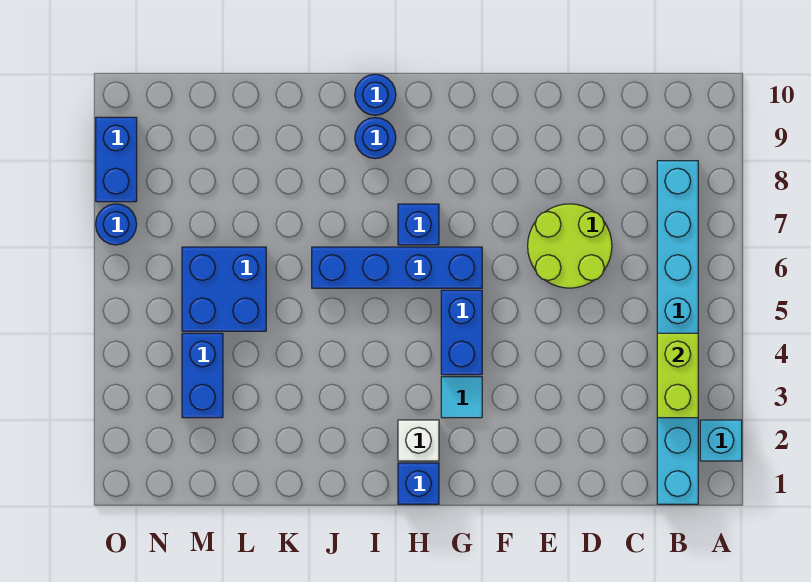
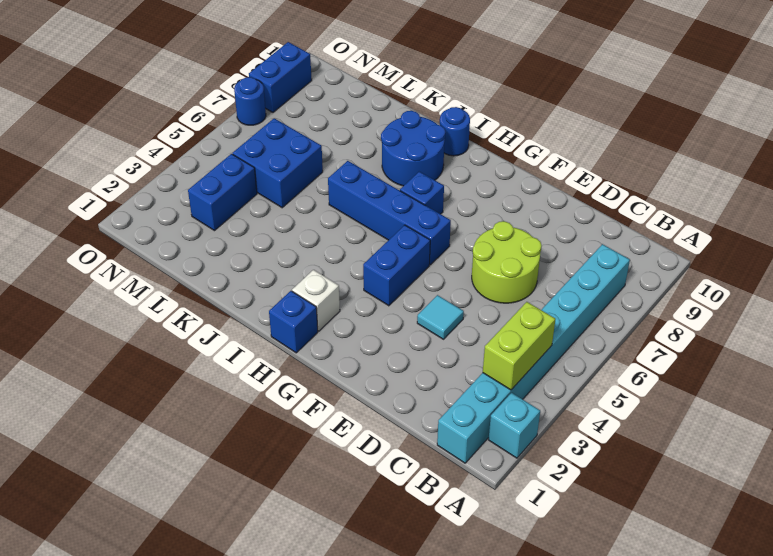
cyan tile G3 level 1 -> cyan tile E4 level 1
blue round brick I9 level 1 -> blue round brick I8:J9 level 1

